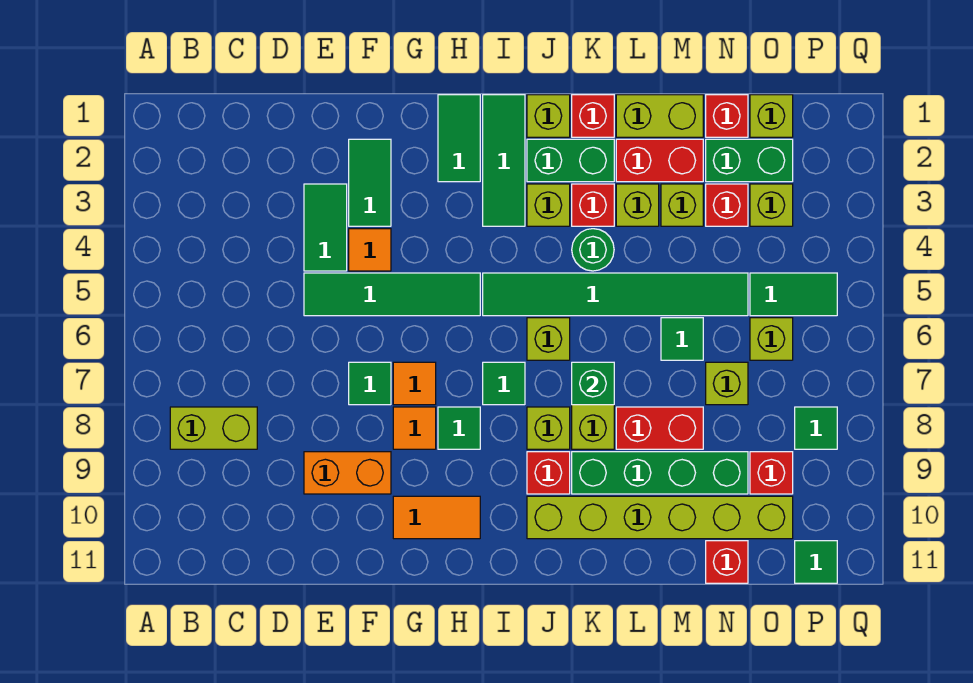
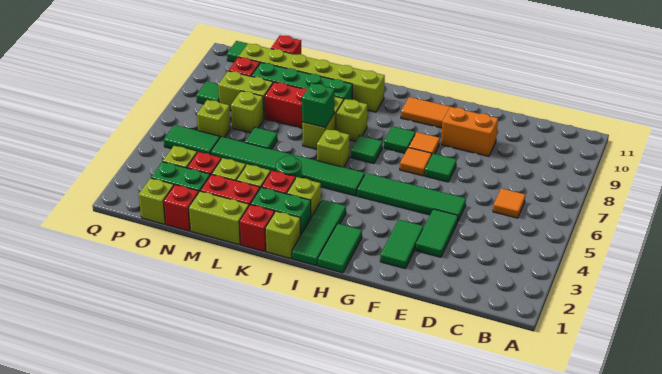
lime brick B8:C8 level 1 -> lime brick N8:O8 level 1
orange tile F4 level 1 -> orange tile C6 level 1
red brick J9 level 1 -> none

